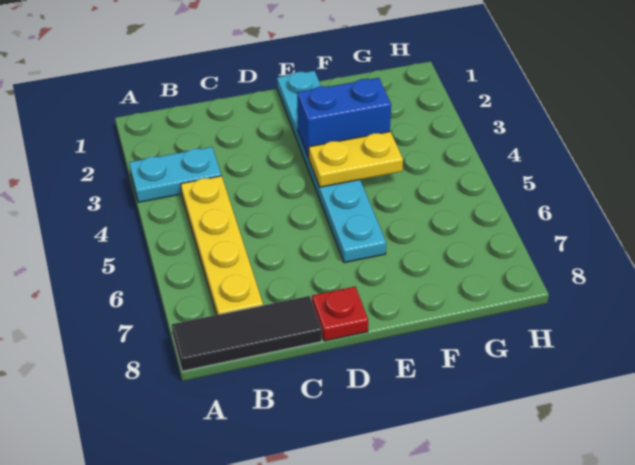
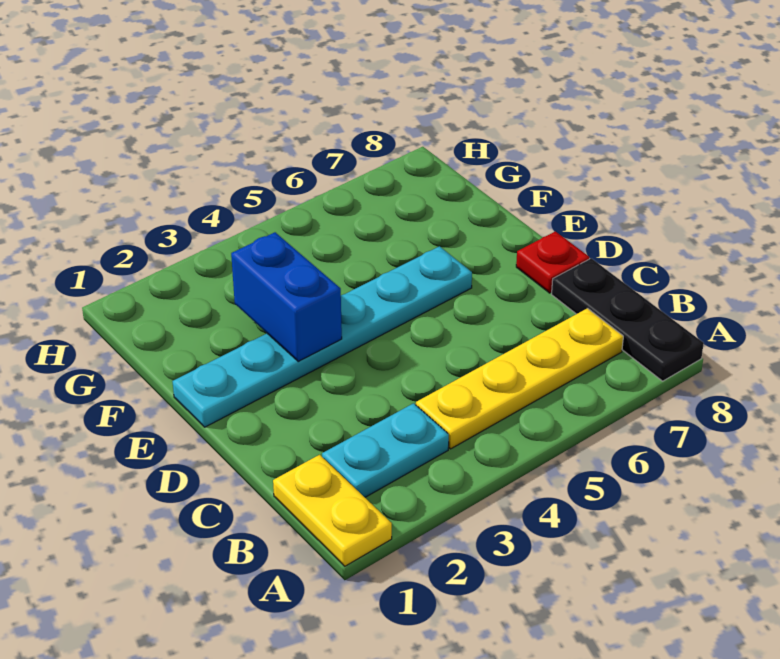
cyan plate A3:B3 level 1 -> cyan plate B2:B3 level 1
black tile A8:C8 level 1 -> black plate A8:C8 level 1
yellow plate E4:F4 level 2 -> yellow plate A1:B1 level 1

